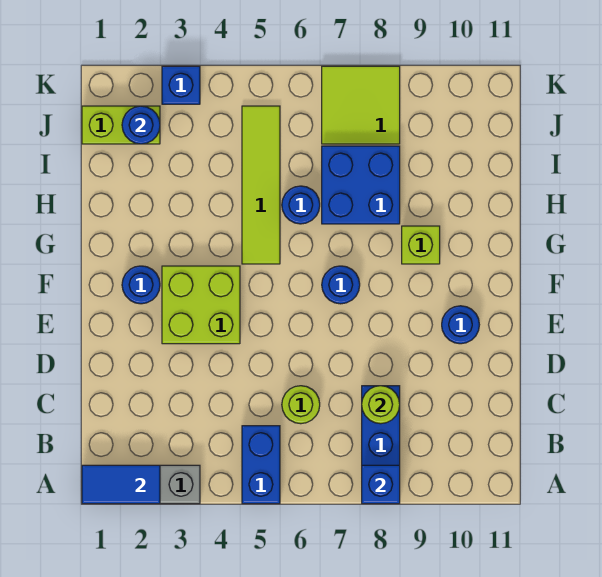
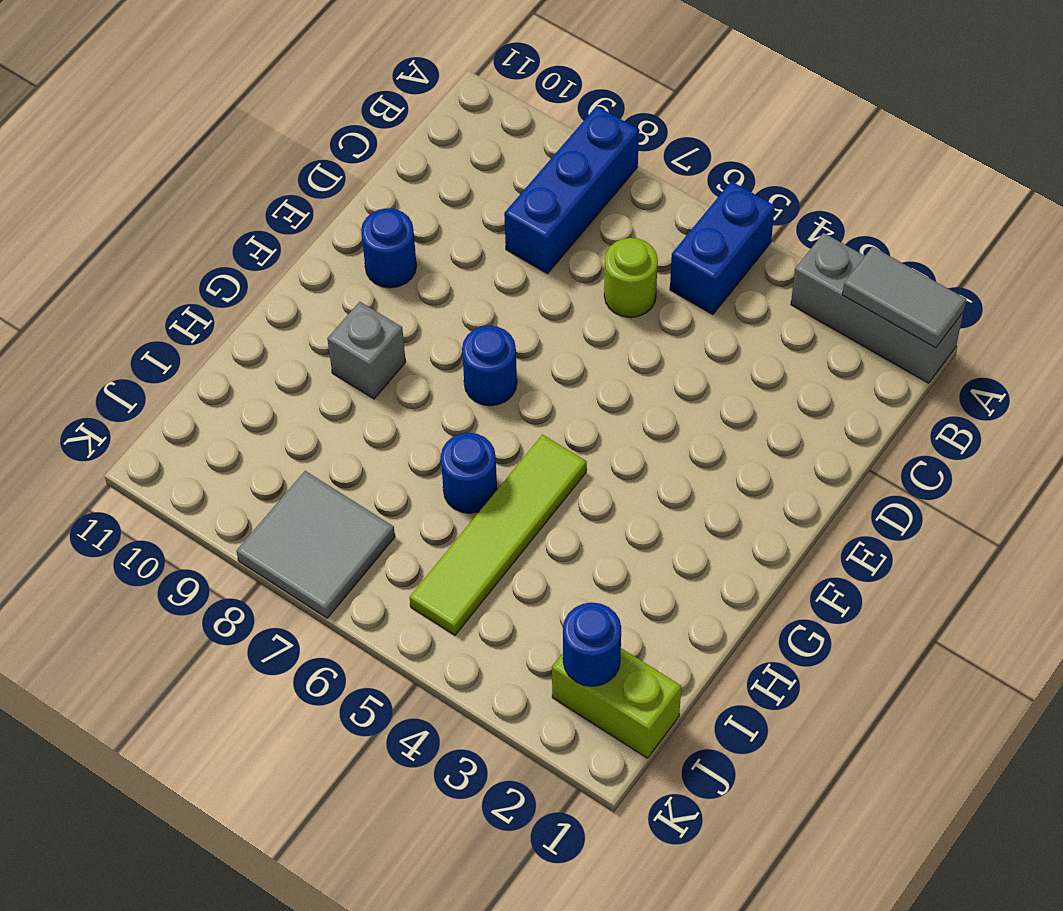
blue tile A1:A2 level 2 -> grey tile A1:A2 level 2
blue brick A8 level 2 -> none
lime round brick C8 level 2 -> none
lime brick E3:F4 level 1 -> none
blue round brick F2 level 1 -> none
lime brick G9 level 1 -> grey brick G9 level 1
blue brick H7:I8 level 1 -> none
lime tile J7:K8 level 1 -> grey tile J7:K8 level 1
blue brick K3 level 1 -> none

